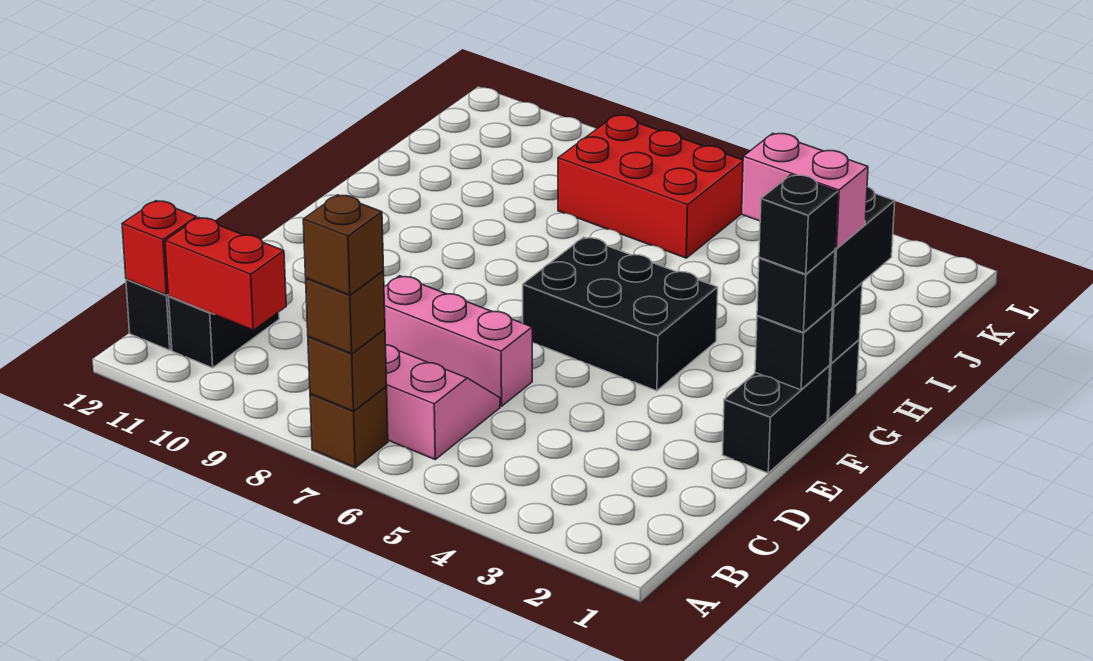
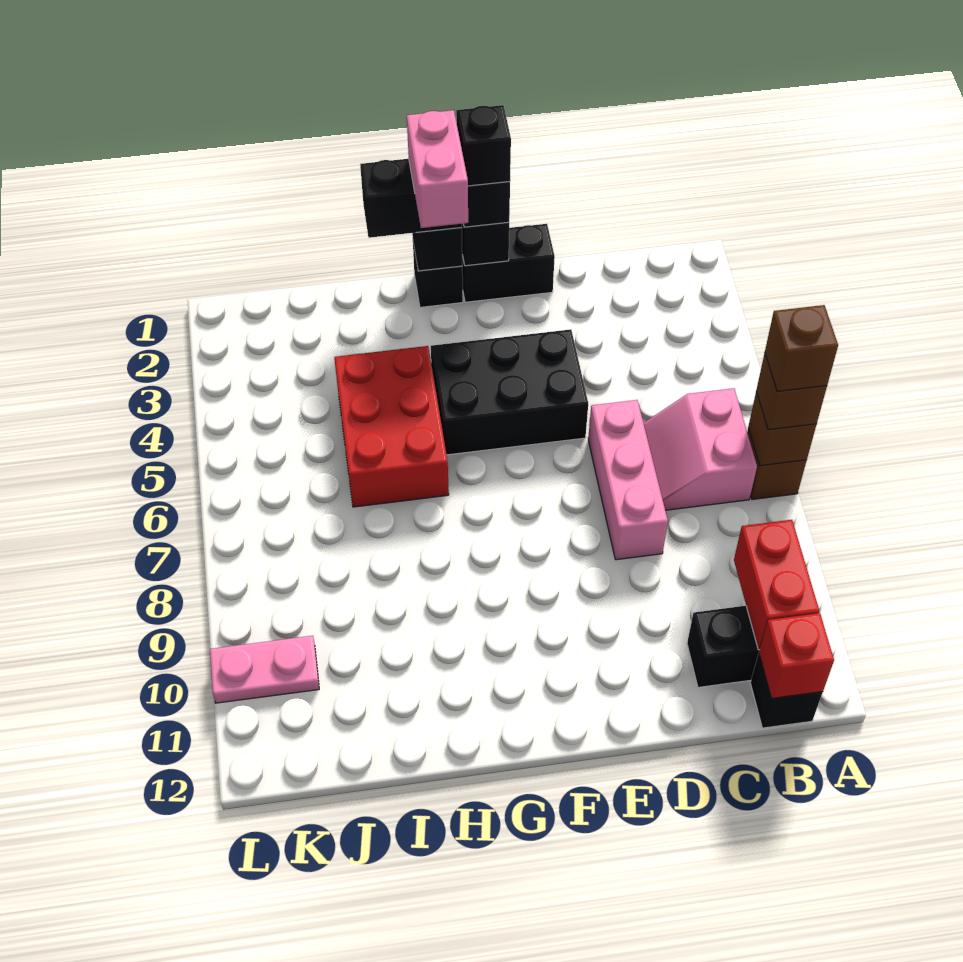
black brick F4:G6 level 1 -> black brick E4:G5 level 1
red brick J6:K8 level 1 -> red brick H4:I6 level 1
none -> pink plate K10:L10 level 1

